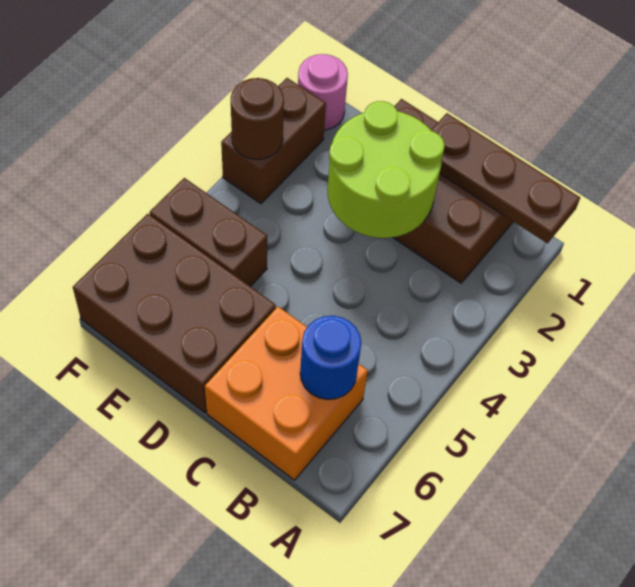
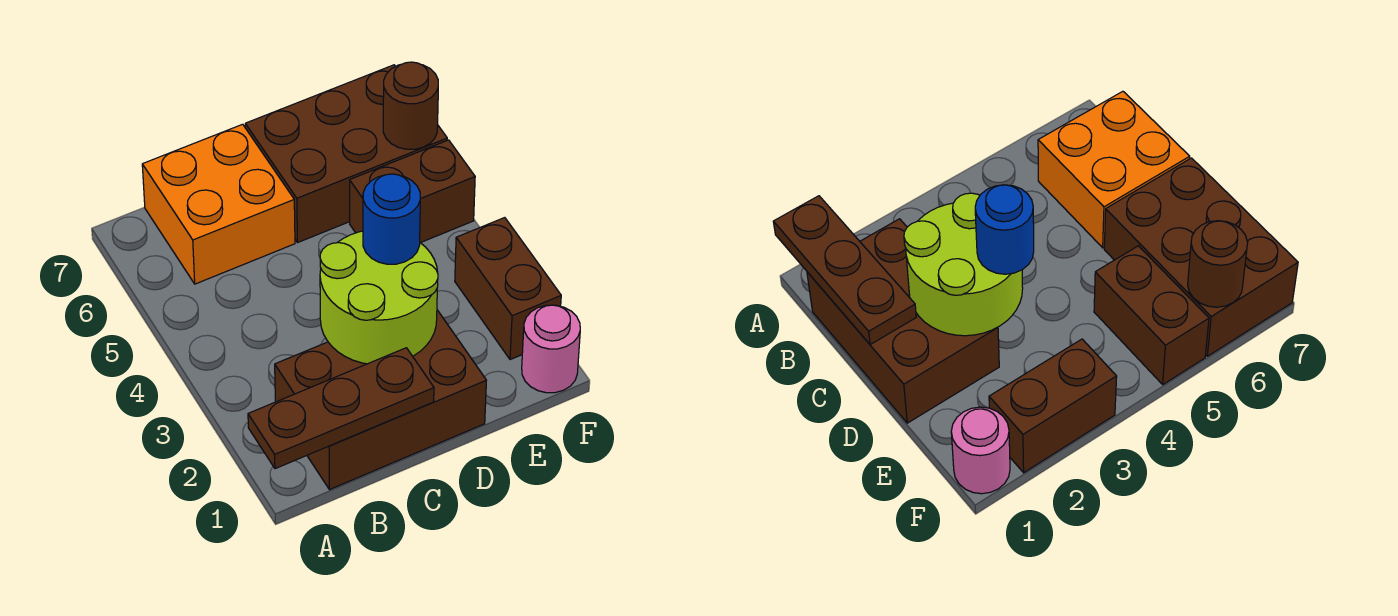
blue round brick B6 level 2 -> blue round brick D3 level 3
brown round brick F3 level 2 -> brown round brick F6 level 2

